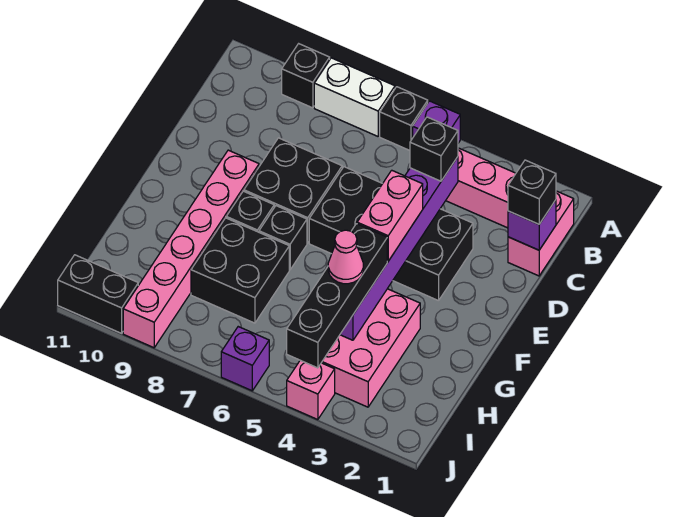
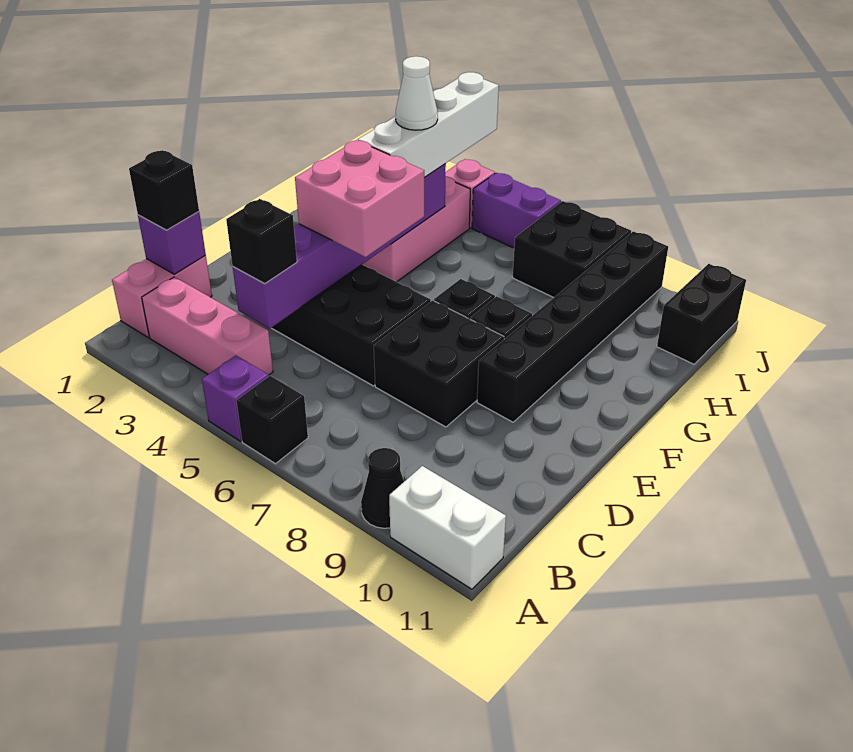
white brick A7:A8 level 1 -> white brick A10:A11 level 1
black brick A9 level 1 -> black cone A9 level 1
pink brick E4:F4 level 3 -> pink brick E4:F5 level 3
pink brick E9:J9 level 1 -> black brick E9:J9 level 1
black brick G4:J4 level 3 -> white brick G4:J4 level 3
black brick G7:H8 level 1 -> black brick I7:J8 level 1
pink cone H4 level 4 -> white cone H4 level 4
purple brick J6 level 1 -> purple brick J5:J6 level 1
black brick J10:J11 level 1 -> black brick I11:J11 level 1

